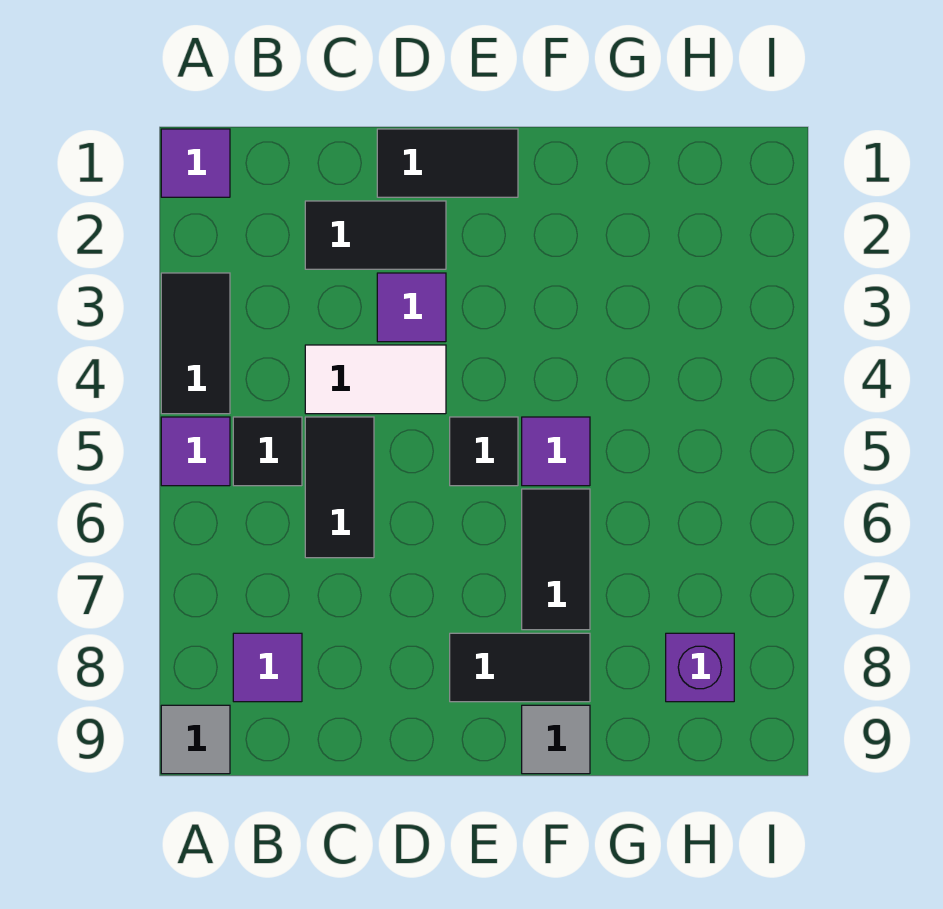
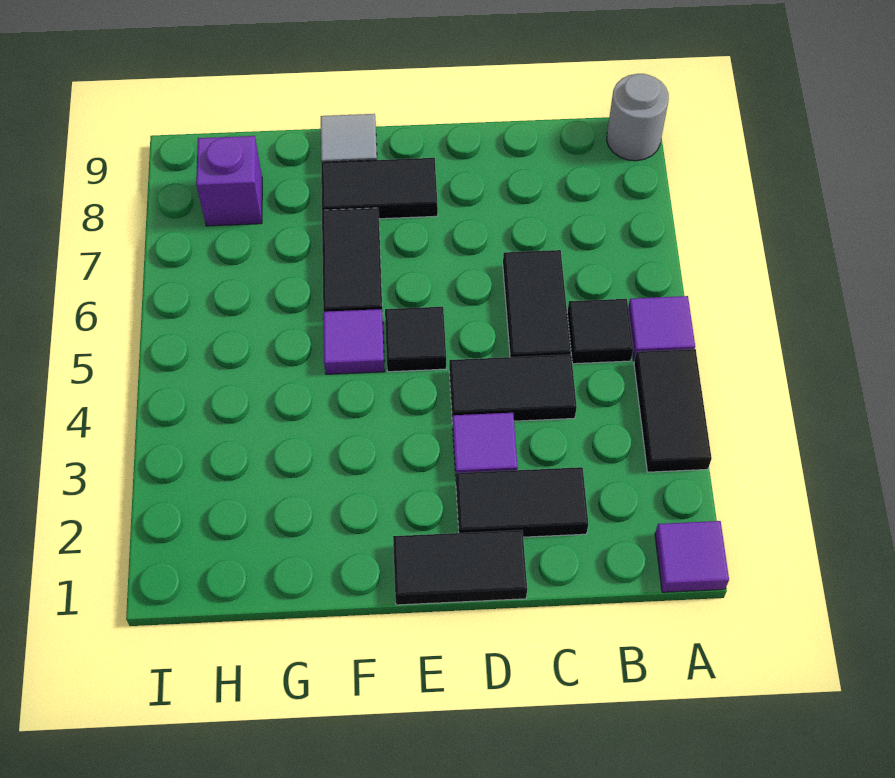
grey tile A9 level 1 -> grey round brick A9 level 1
purple tile B8 level 1 -> none
white tile C4:D4 level 1 -> black tile C4:D4 level 1

